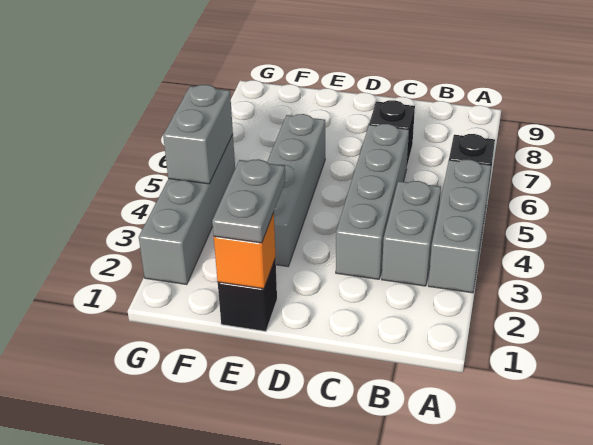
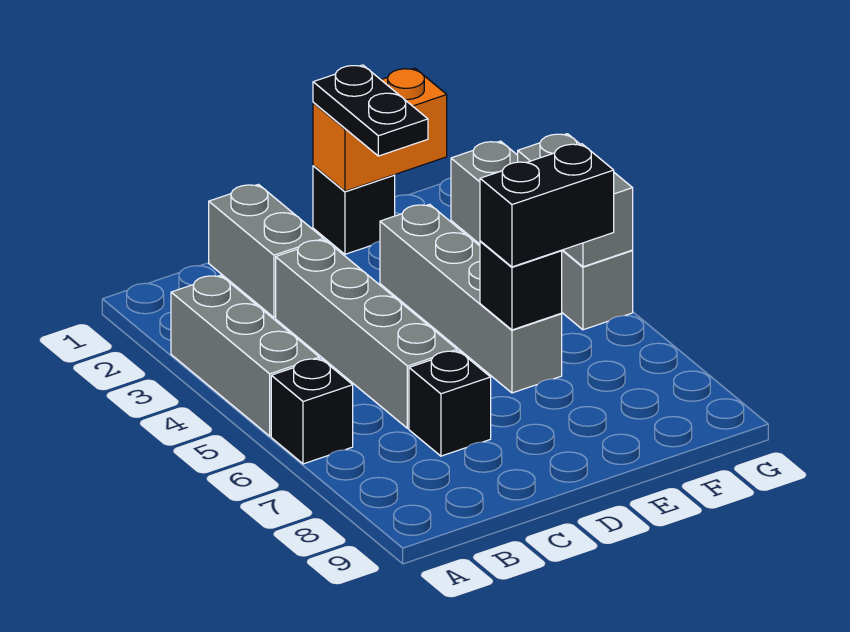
grey brick B3:B4 level 1 -> grey brick C1:C2 level 1
orange brick E1 level 2 -> orange brick E1:F1 level 2
grey plate E1:E2 level 3 -> black plate E1:E2 level 3
none -> black brick E6 level 2
none -> black brick E6:F6 level 3

